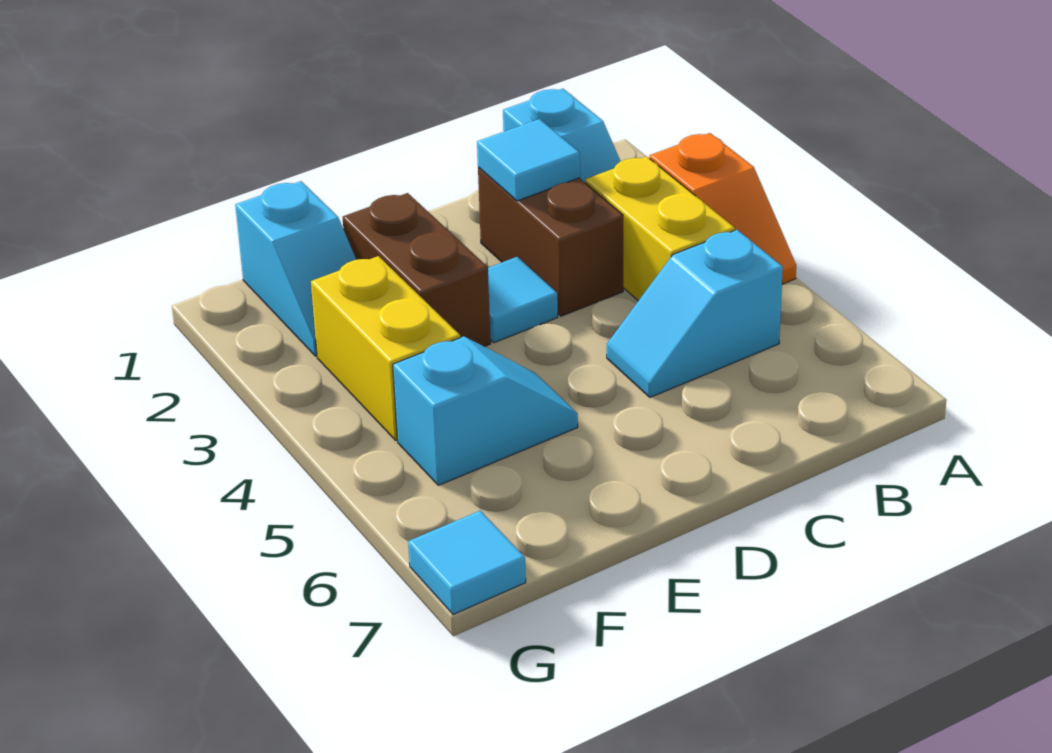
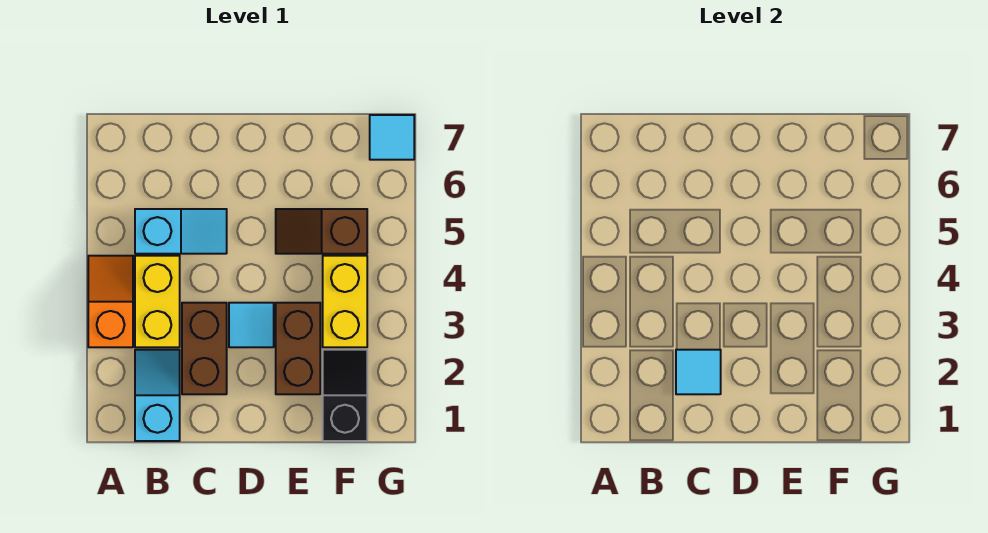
cyan slope E5:F5 level 1 top F -> brown slope E5:F5 level 1 top F
cyan slope F1:F2 level 1 top 1 -> black slope F1:F2 level 1 top 1

